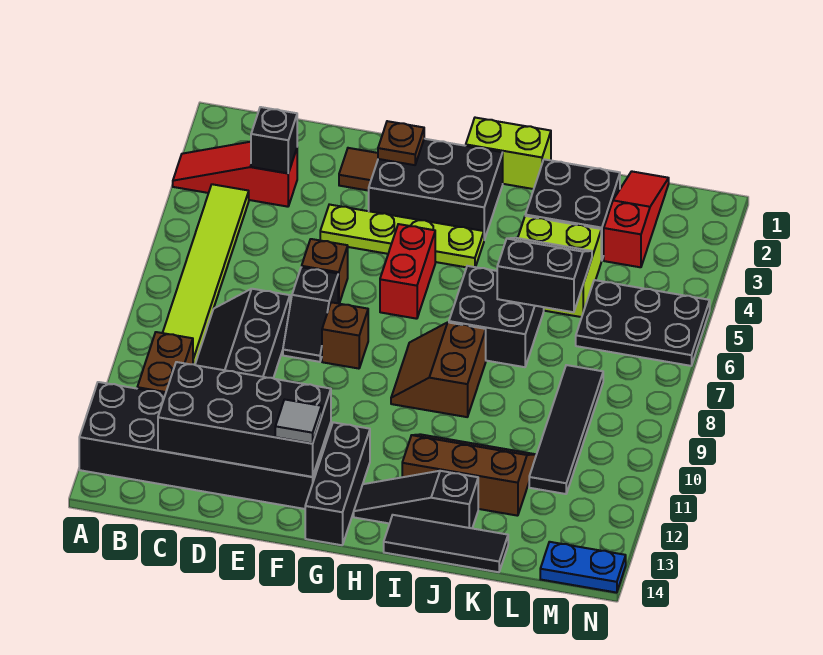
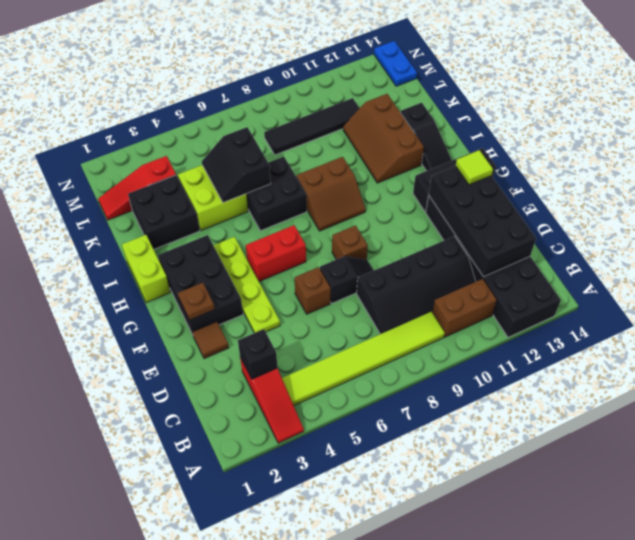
grey tile F13 level 3 -> lime tile F13 level 3
black tile I14:K14 level 1 -> none
black plate L5:N6 level 1 -> none

